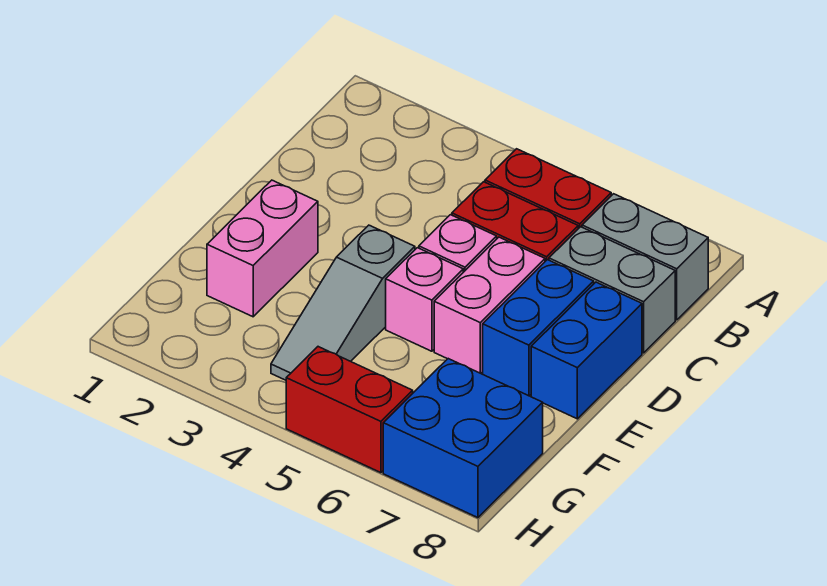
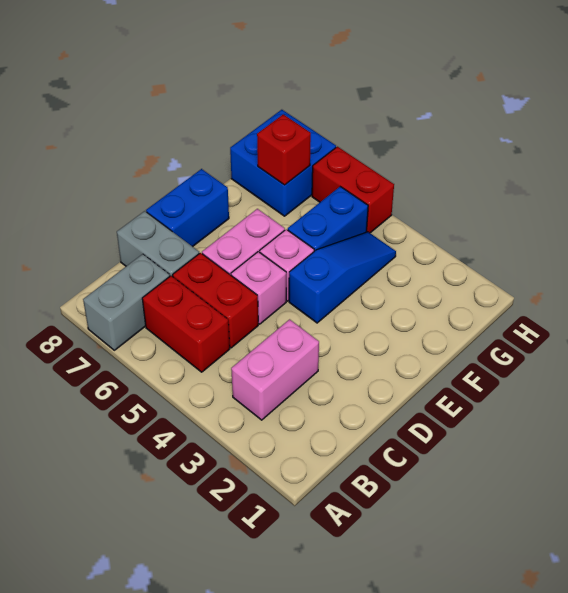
grey brick B7:B8 level 1 -> grey brick A7:B7 level 1
blue brick D7:E7 level 1 -> blue brick F5:G5 level 1
pink brick E2:F2 level 1 -> pink brick B3:C3 level 1
grey slope E4:G4 level 1 top E -> blue slope E4:G4 level 1 top E
none -> red brick G7 level 2

